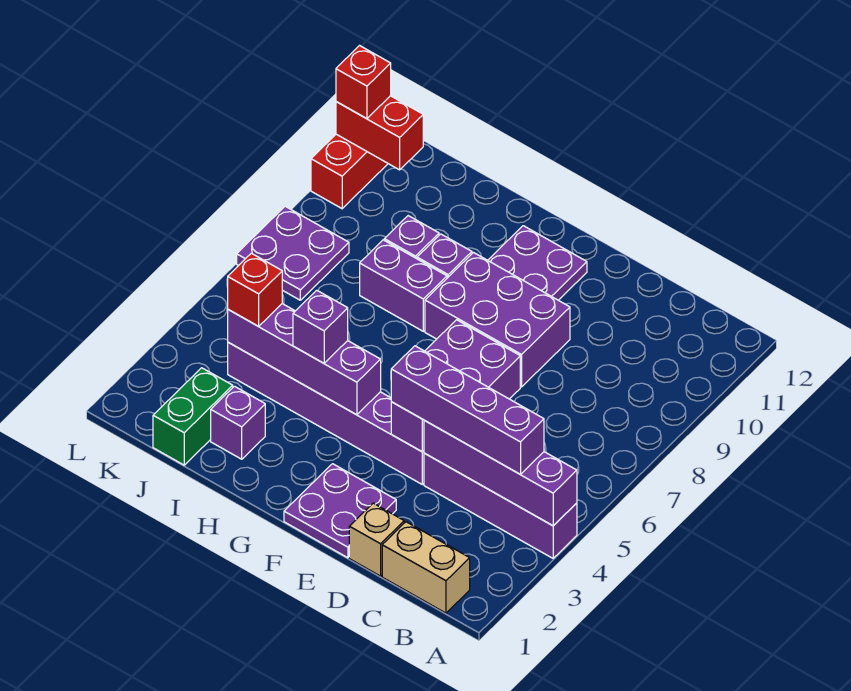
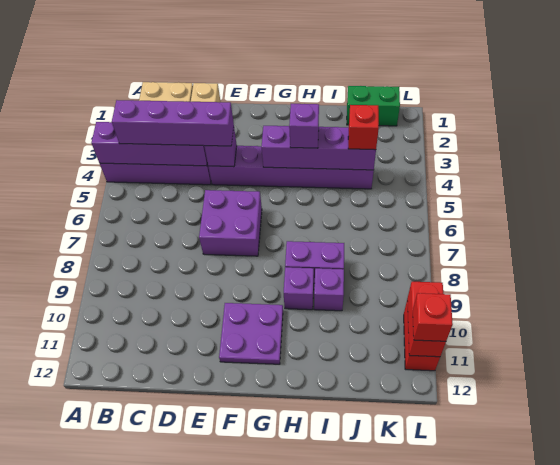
purple plate E1:F2 level 1 -> none
purple brick E8:G9 level 1 -> none
purple brick I2 level 1 -> none
green brick J1:J2 level 1 -> green brick J1:K1 level 1
purple plate K7:L8 level 1 -> none
red brick K11:L11 level 2 -> red brick L10:L11 level 2

